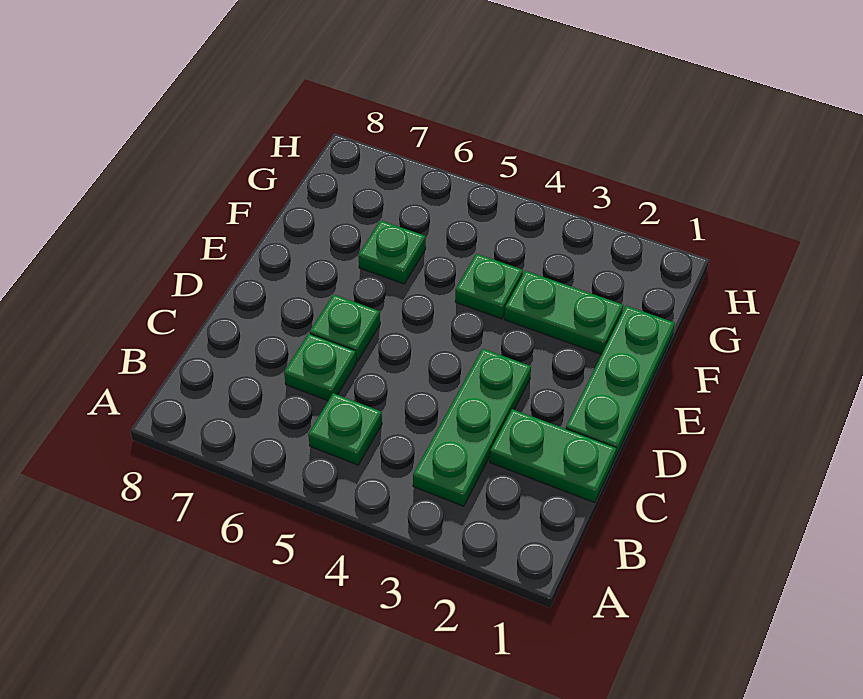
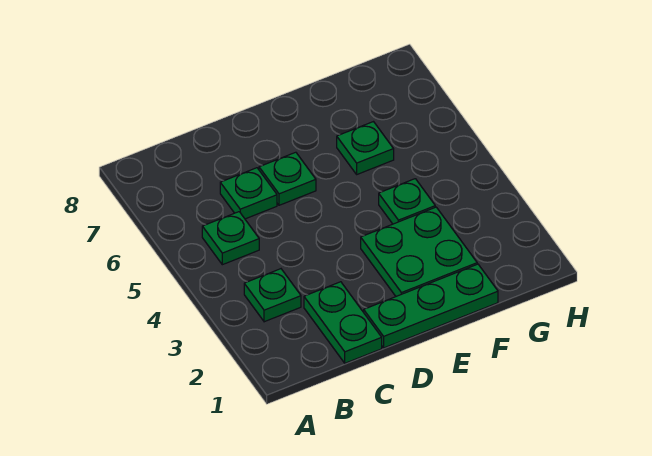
green plate B3:D3 level 1 -> green plate B3 level 1
green plate F2:F3 level 1 -> green plate E2:F3 level 1

